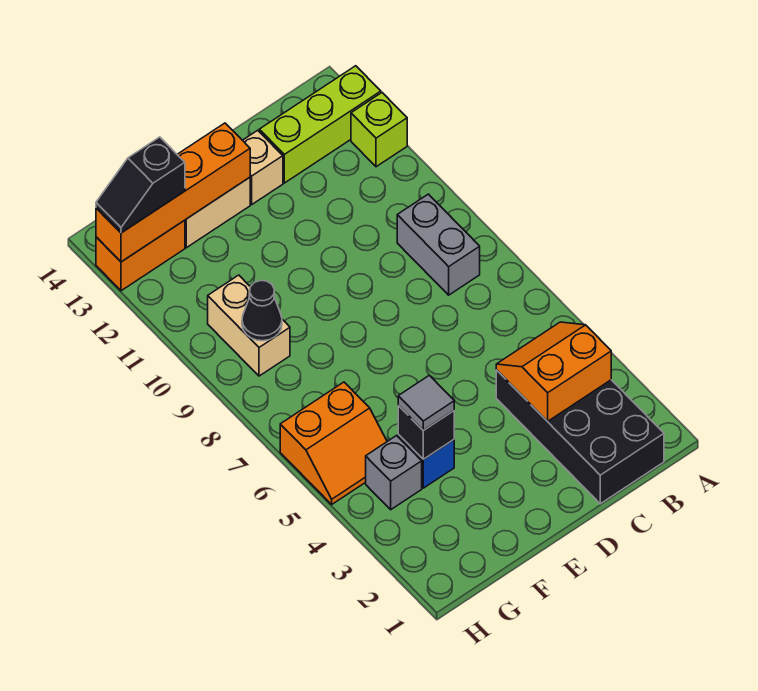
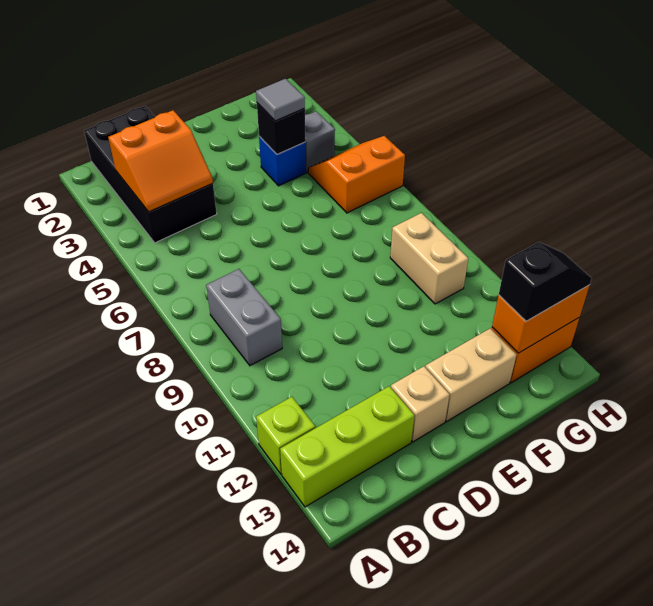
orange brick E13:H13 level 2 -> orange brick G13:H13 level 2
black cone G9 level 2 -> none

